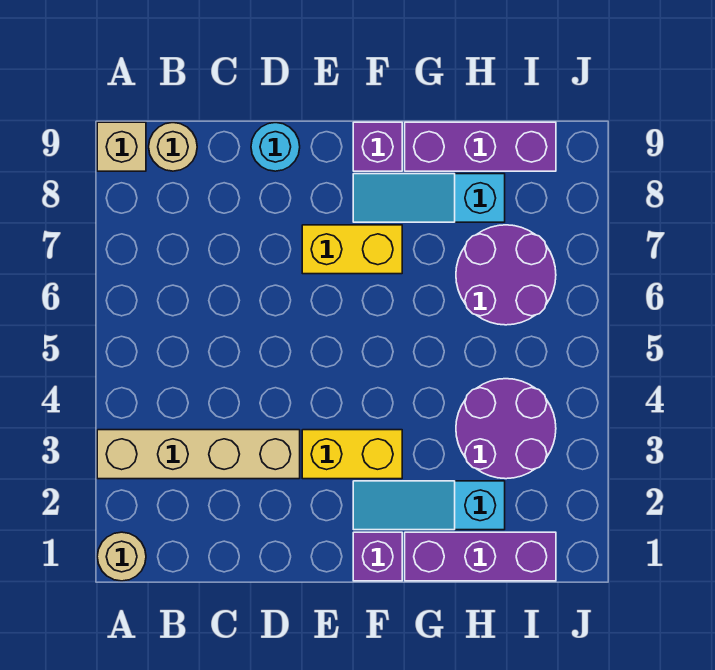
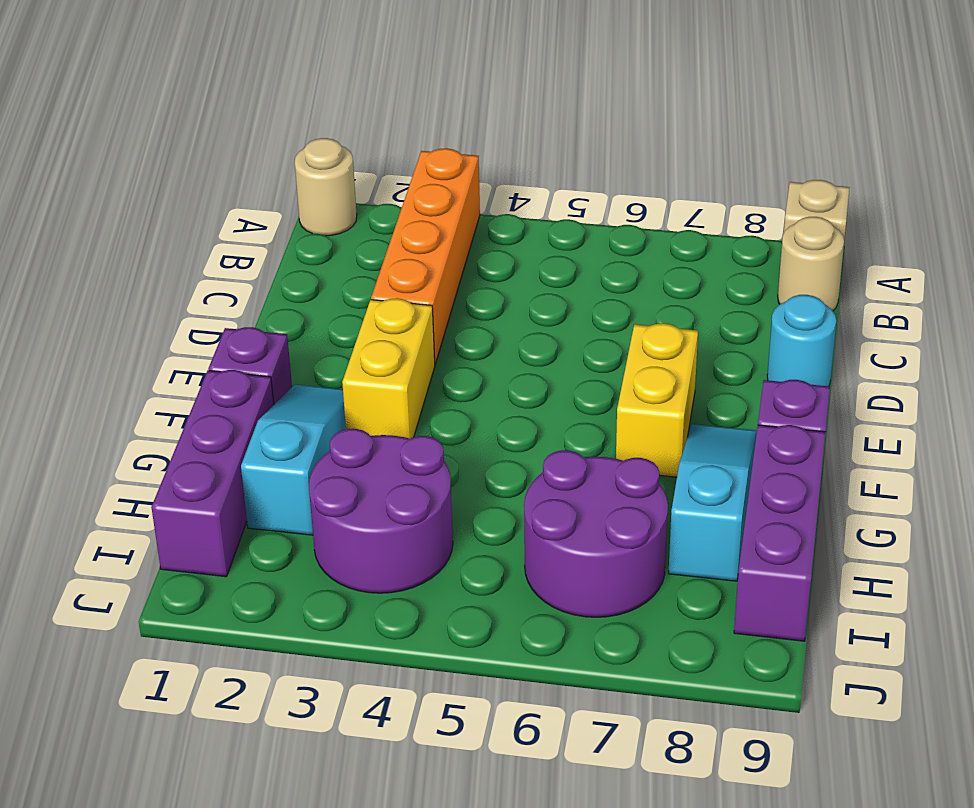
tan brick A3:D3 level 1 -> orange brick A3:D3 level 1

